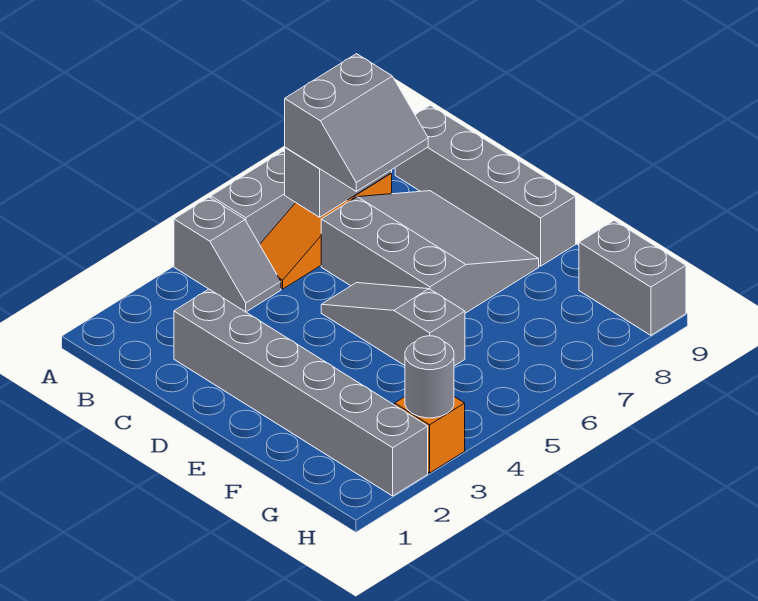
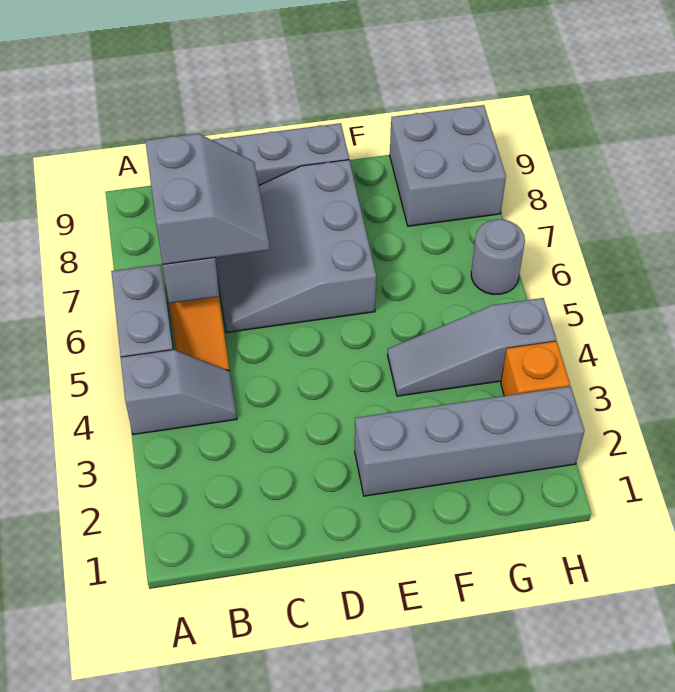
grey brick C2:H2 level 1 -> grey brick E2:H2 level 1
grey slope C6:E8 level 1 top 6 -> grey slope C6:E8 level 1 top E
grey slope D5:F5 level 1 top F -> grey slope F4:H4 level 1 top H
grey brick G9:H9 level 1 -> grey brick G8:H9 level 1
grey round brick H3 level 2 -> grey round brick H6 level 1

